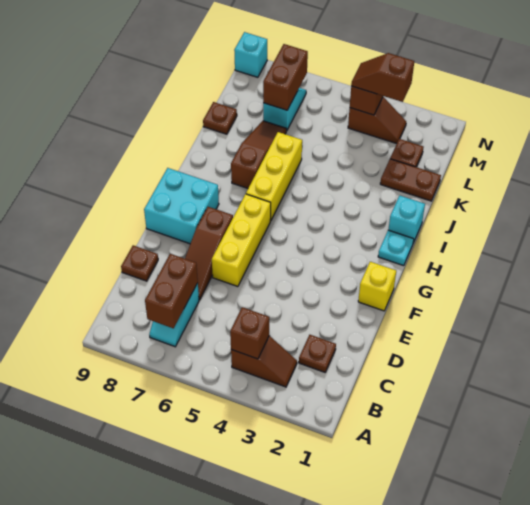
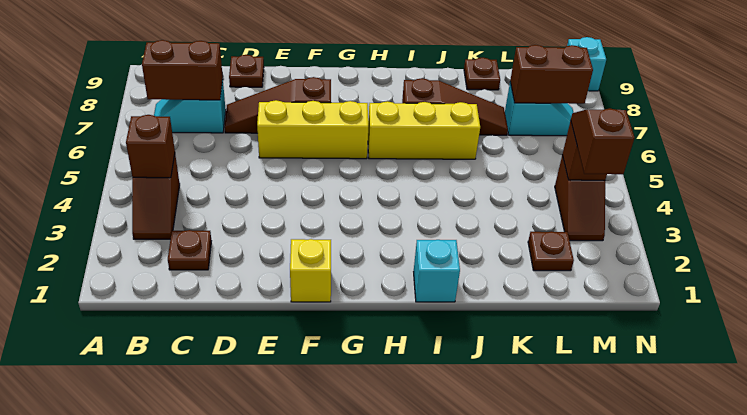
cyan brick F8:G9 level 1 -> none
cyan plate H1 level 1 -> none
brown plate K1:K2 level 1 -> none

